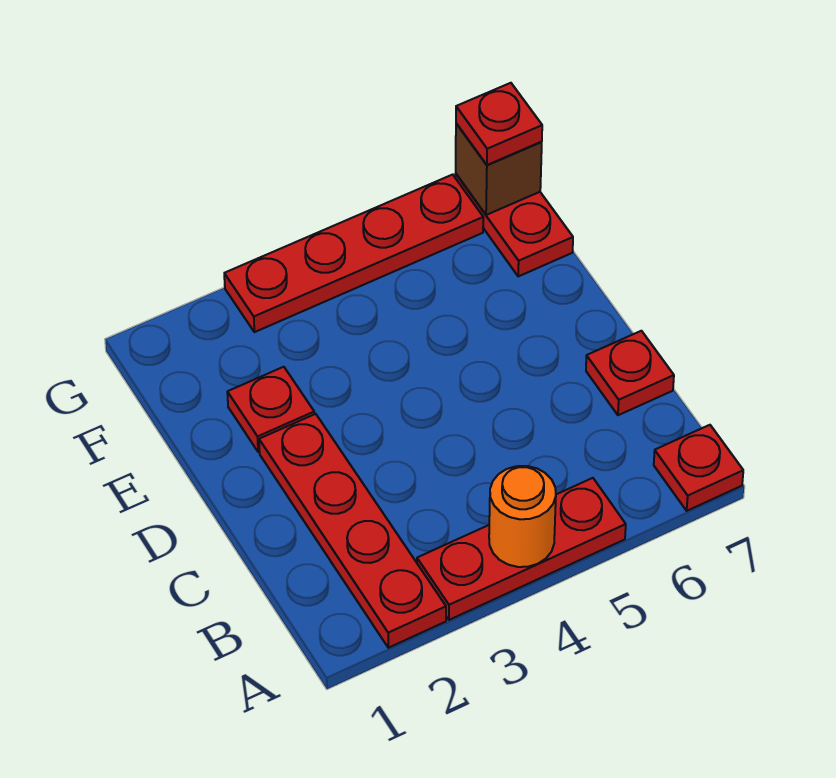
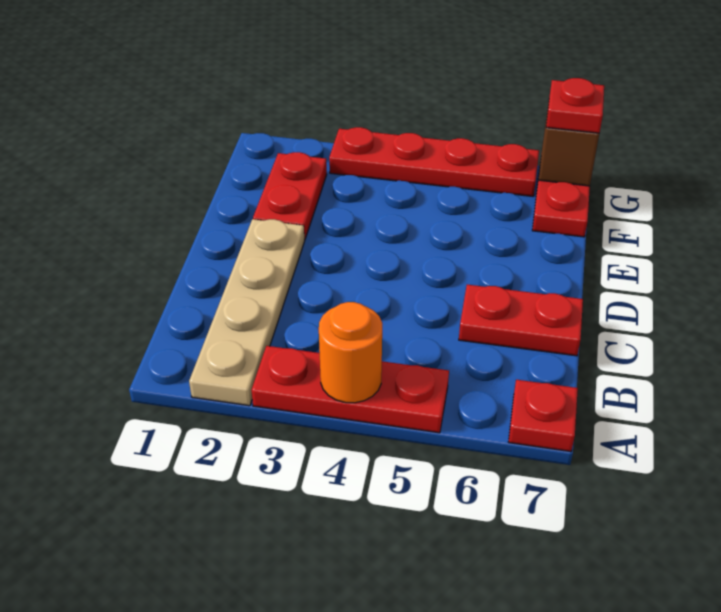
red plate A2:D2 level 1 -> tan plate A2:D2 level 1
red plate C7 level 1 -> red plate C6:C7 level 1
red plate E2 level 1 -> red plate E2:F2 level 1

